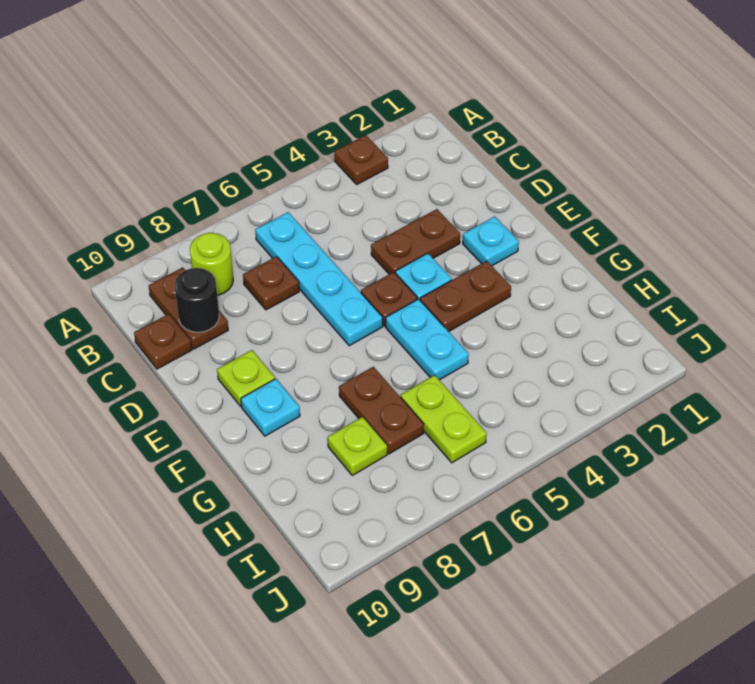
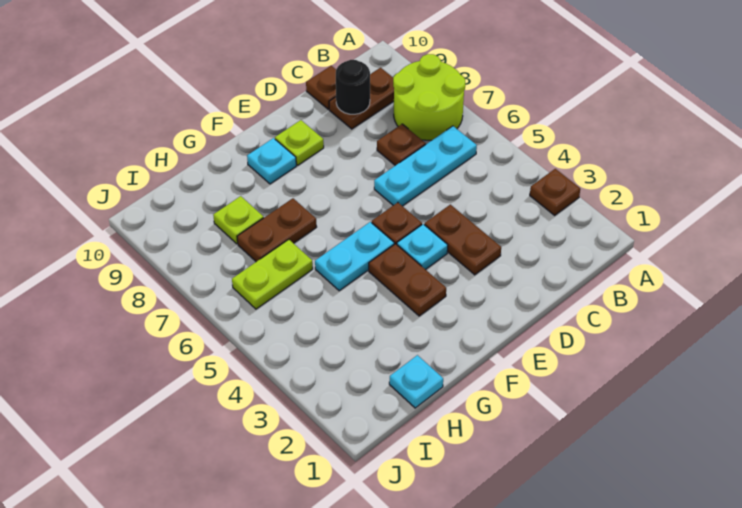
cyan plate B6:E6 level 1 -> cyan plate B6:D6 level 1
lime round brick B8 level 1 -> lime round brick A7:B8 level 1
cyan plate E2 level 1 -> cyan plate H1 level 1

